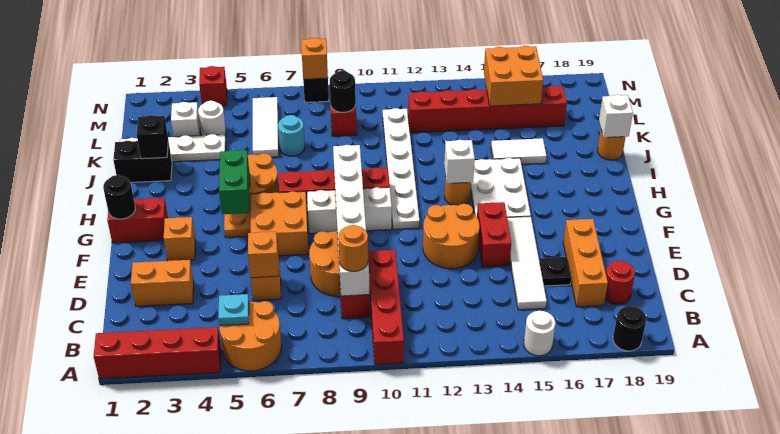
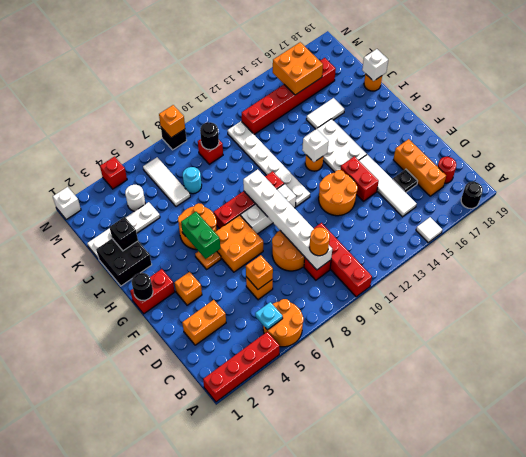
white round brick A15 level 1 -> white tile A15 level 1
black brick J1:J2 level 1 -> black brick I1:J2 level 1
white brick L3 level 1 -> white brick N1 level 1

